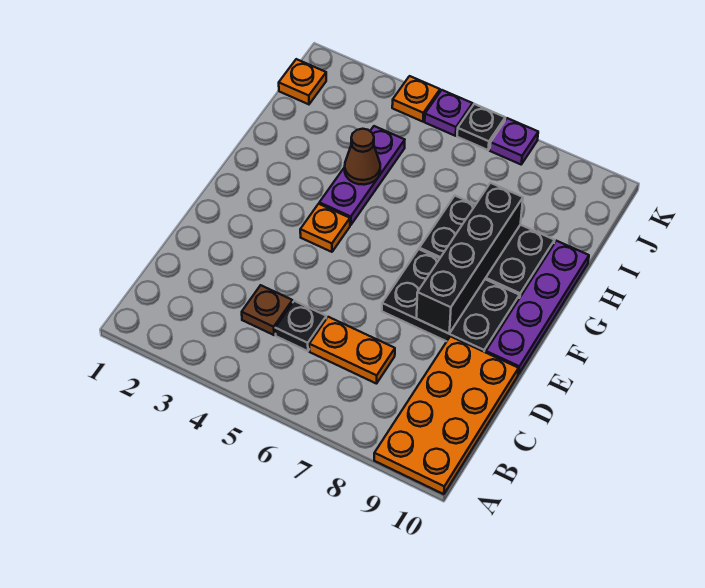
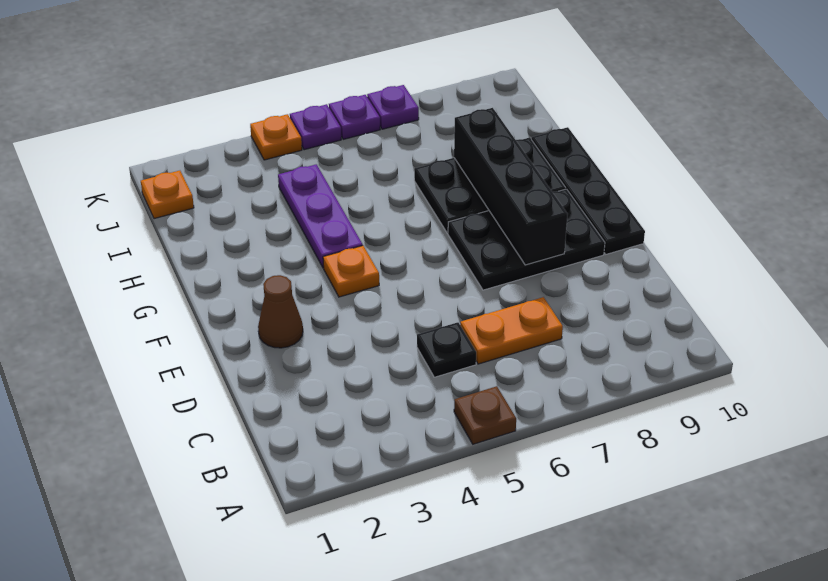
orange plate A9:D10 level 1 -> none
brown plate C4 level 1 -> brown plate A5 level 1
purple plate E10:H10 level 1 -> black plate E10:H10 level 1
brown cone H4 level 2 -> brown cone E2 level 1
black plate K6 level 1 -> purple plate K6 level 1

